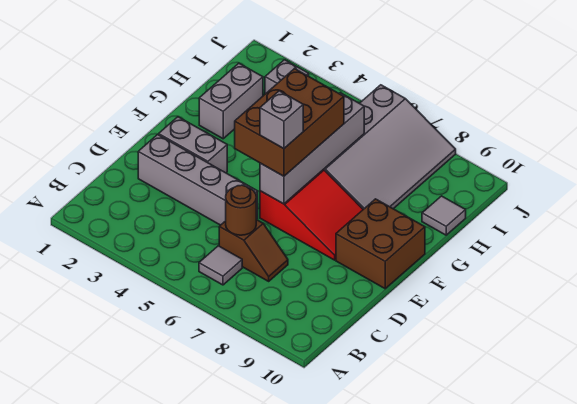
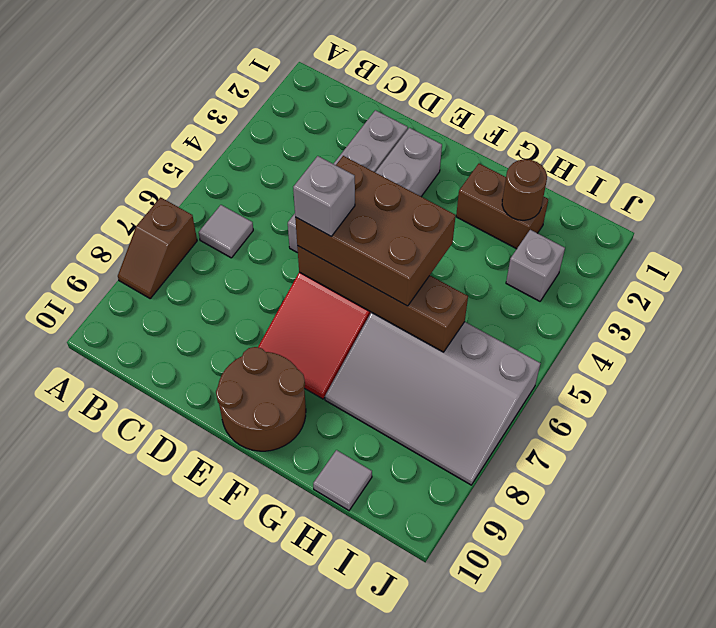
brown slope C6:C7 level 1 top 6 -> brown slope A7:A8 level 1 top 7
brown round brick C6 level 2 -> brown round brick H2 level 2
grey brick E6:H6 level 2 -> brown brick E6:H6 level 2
brown brick E9:F10 level 1 -> brown round brick E9:F10 level 1
grey brick G2:H2 level 1 -> brown brick G2:H2 level 1

